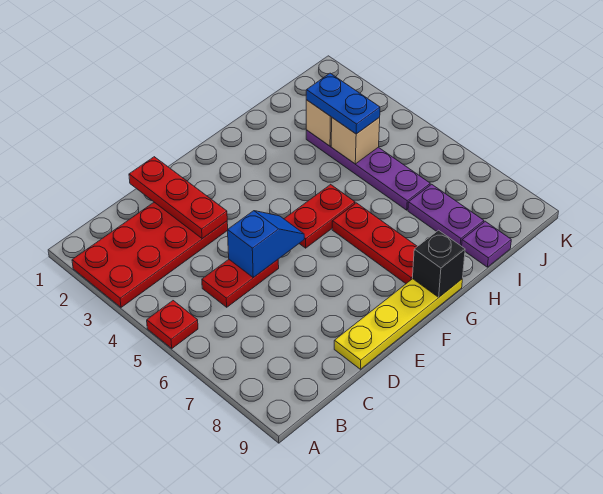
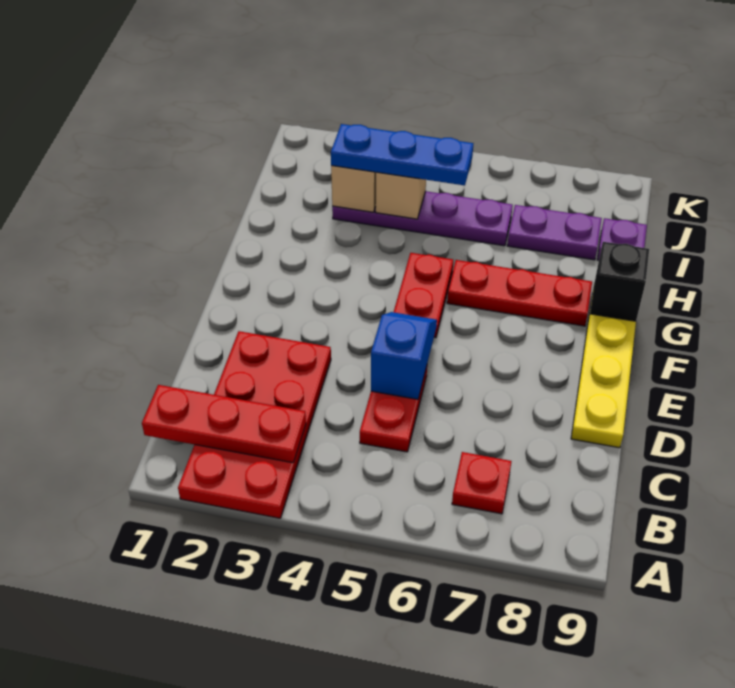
red plate A5 level 1 -> red plate B7 level 1
red plate D1:D3 level 2 -> red plate B1:B3 level 2
blue plate I3:I4 level 3 -> blue plate I3:I5 level 3

